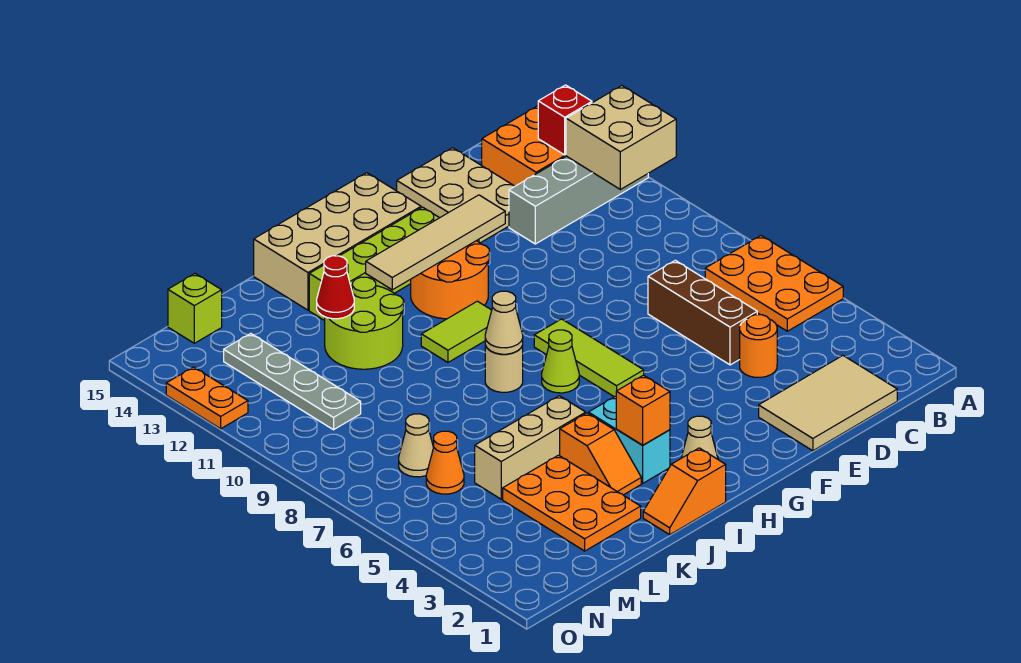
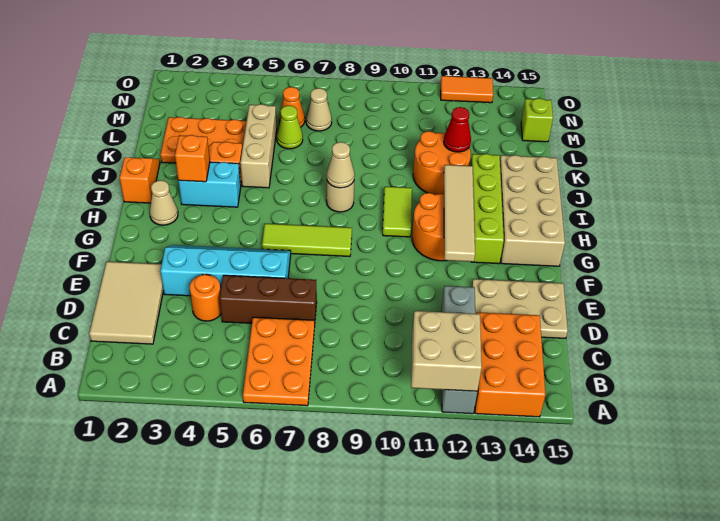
orange plate A5:B7 level 1 -> orange plate A6:C7 level 1
red brick B13 level 2 -> none
none -> cyan slope E3:F6 level 1 top E
lime cone H7 level 1 -> lime cone L6 level 1
lime round brick J11:K12 level 1 -> orange round brick J11:K12 level 1
grey plate M10:M13 level 1 -> none
orange plate O12:O13 level 1 -> orange tile O12:O13 level 1

